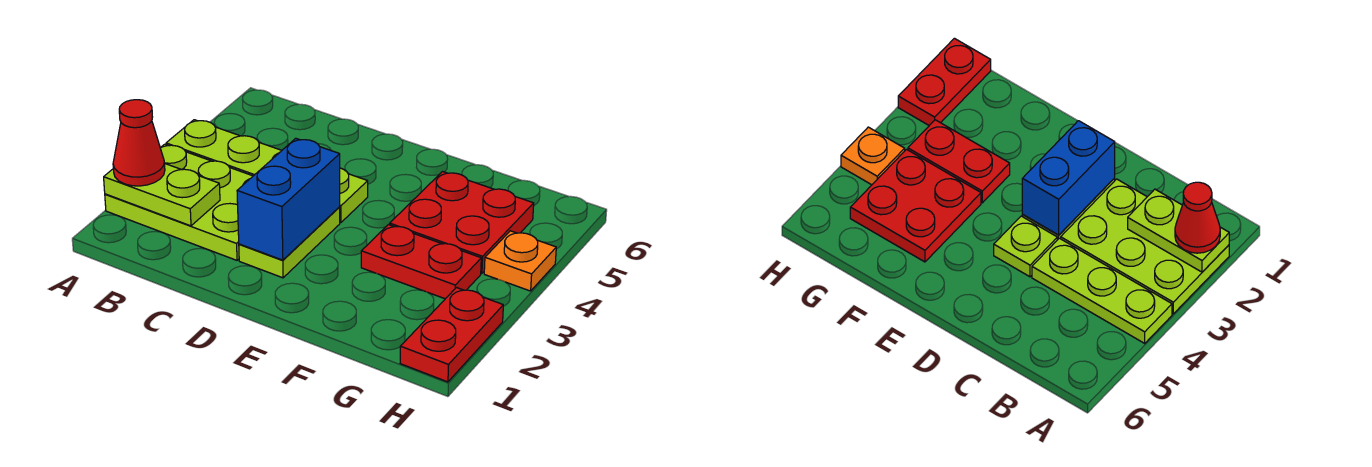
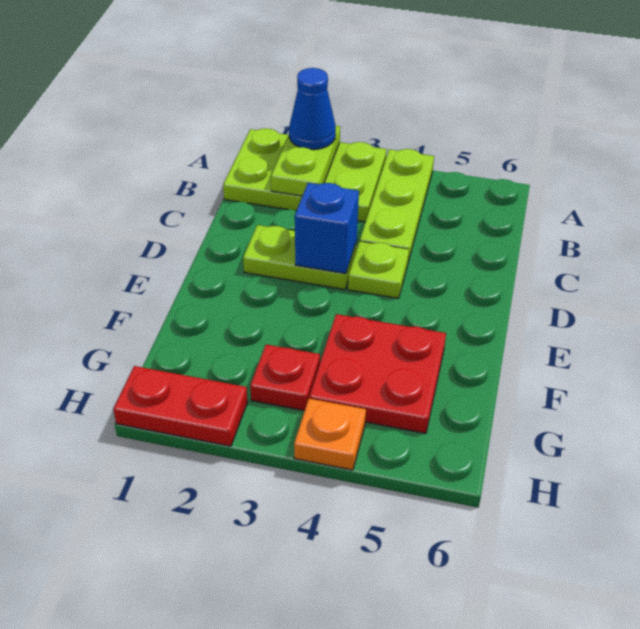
lime plate A2:C3 level 1 -> lime plate A1:B3 level 1
red cone A2 level 3 -> blue cone A2 level 3
blue brick D2:D3 level 2 -> blue brick D3 level 2
red plate F3:G3 level 1 -> red plate G3 level 1

